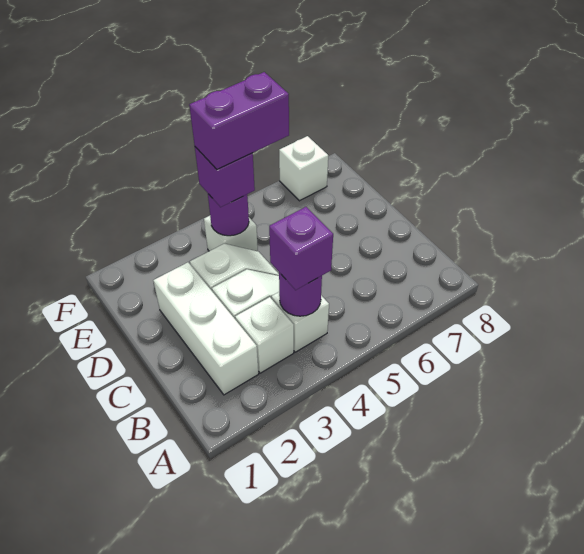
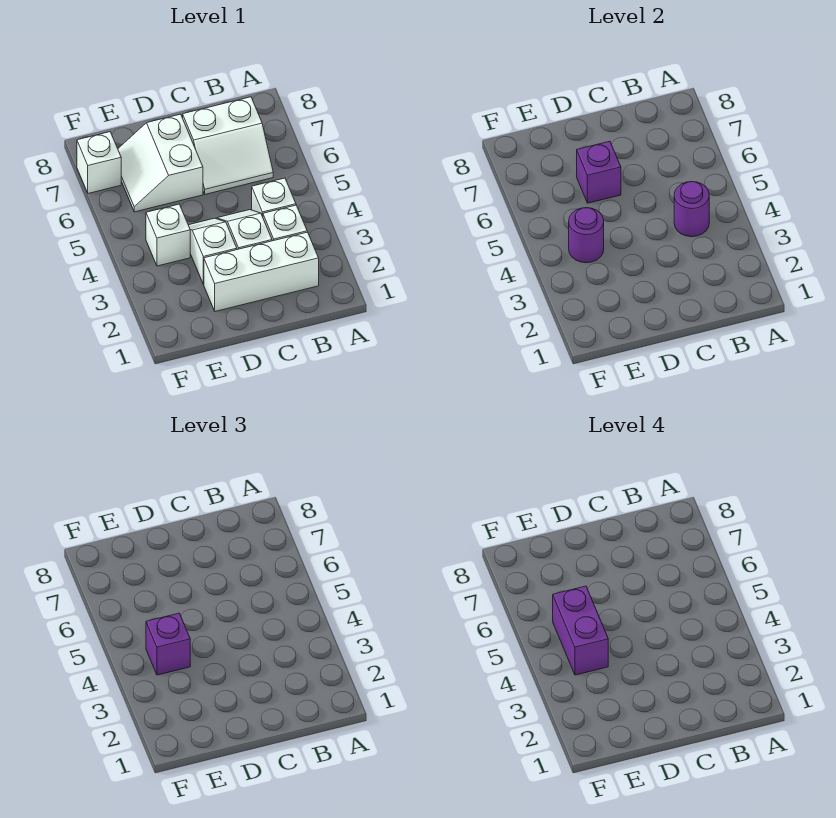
purple brick B4 level 3 -> purple brick D6 level 2
none -> white slope B6:C7 level 1 top 7
none -> white slope D6:E7 level 1 top D

